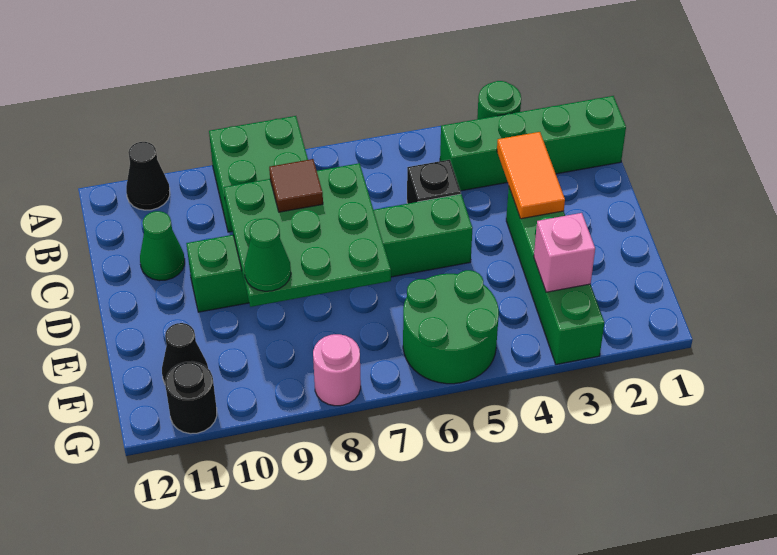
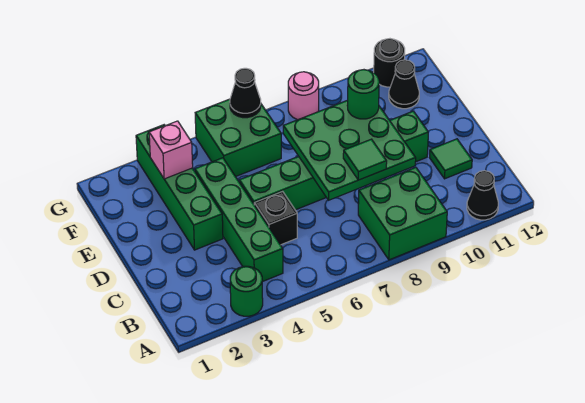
green brick B1:B4 level 1 -> green brick B4:E4 level 1
orange tile C3:D3 level 2 -> none
brown tile C8 level 3 -> green tile C8 level 3
green cone C11 level 1 -> green tile C11 level 1
green cone E9 level 3 -> green round brick E9 level 3
green round brick F5:G6 level 1 -> green brick F5:G6 level 1
none -> black cone G6 level 2

